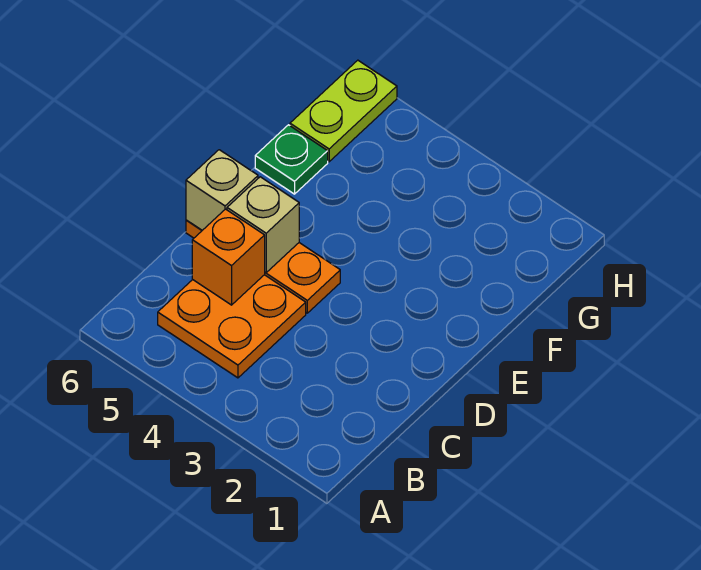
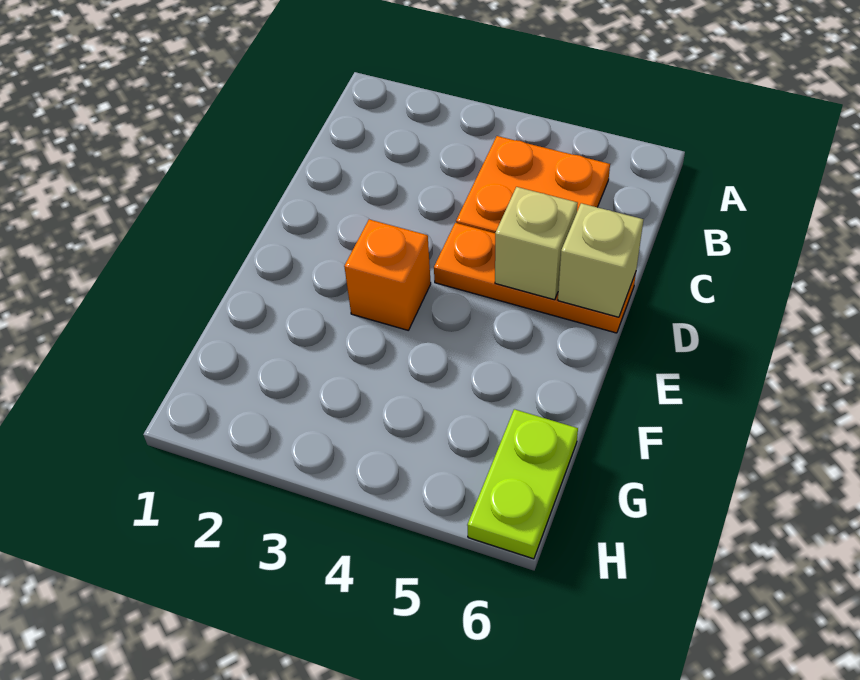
orange brick C5 level 2 -> orange brick E3 level 1
green plate F6 level 1 -> none

